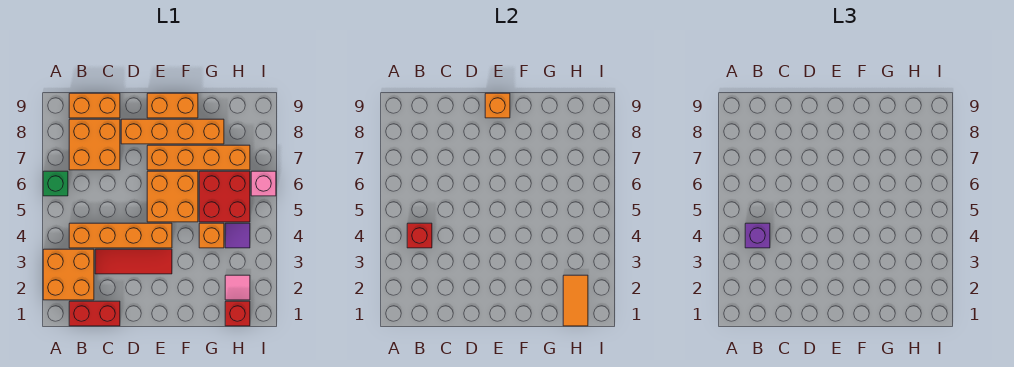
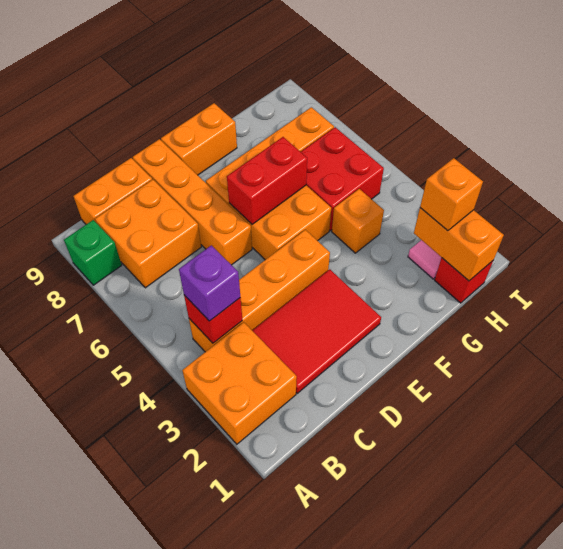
green brick A6 level 1 -> green brick A8 level 1
red brick B1:C1 level 1 -> red brick E6:F6 level 2
red tile C3:E3 level 1 -> red tile C2:E3 level 1
orange brick D8:G8 level 1 -> orange brick D6:D9 level 1
orange brick E9 level 2 -> orange brick H2 level 3
orange tile H1:H2 level 2 -> orange brick H1:H2 level 2
purple tile H4 level 1 -> none
pink brick I6 level 1 -> none

